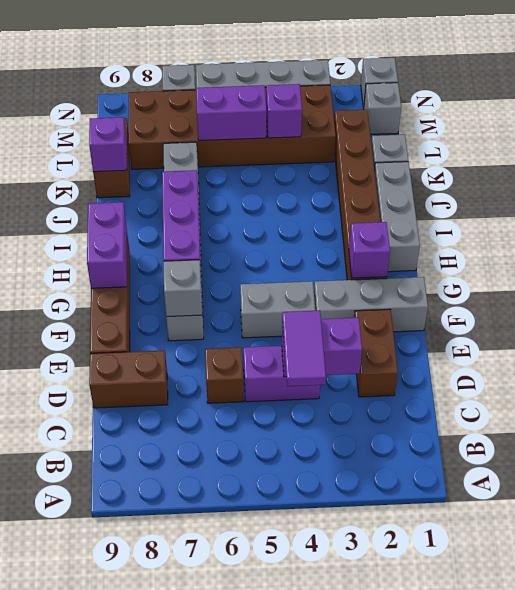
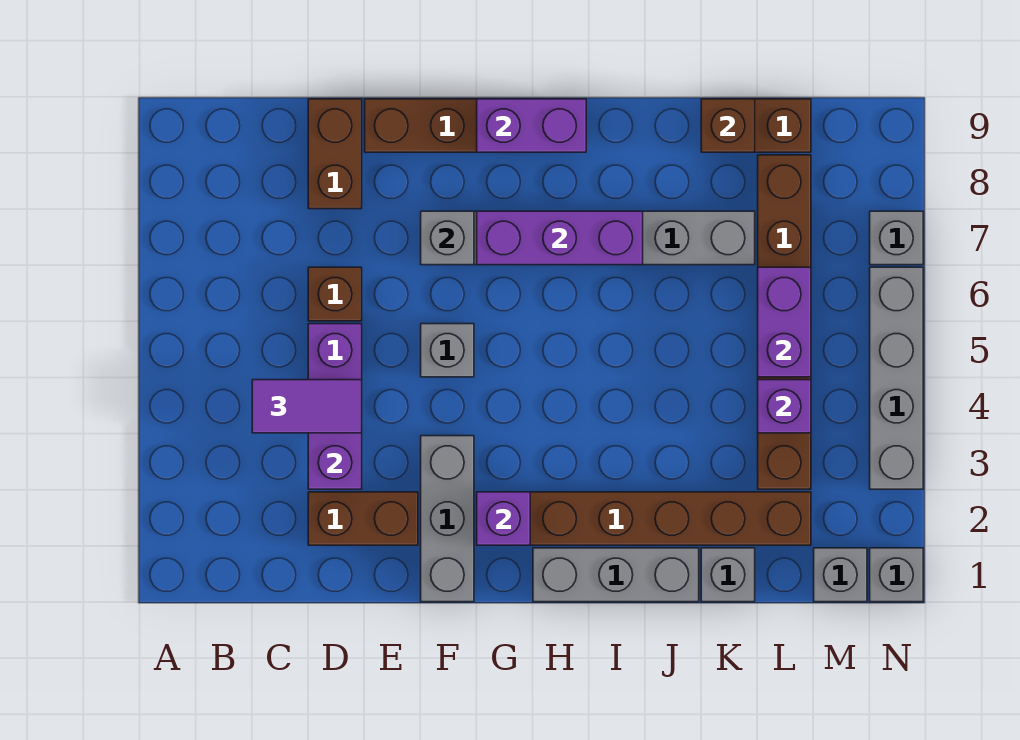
grey brick F4:F5 level 1 -> grey brick F5 level 1
purple brick K9 level 2 -> brown brick K9 level 2
brown brick L3:M8 level 1 -> brown brick L3:L8 level 1

